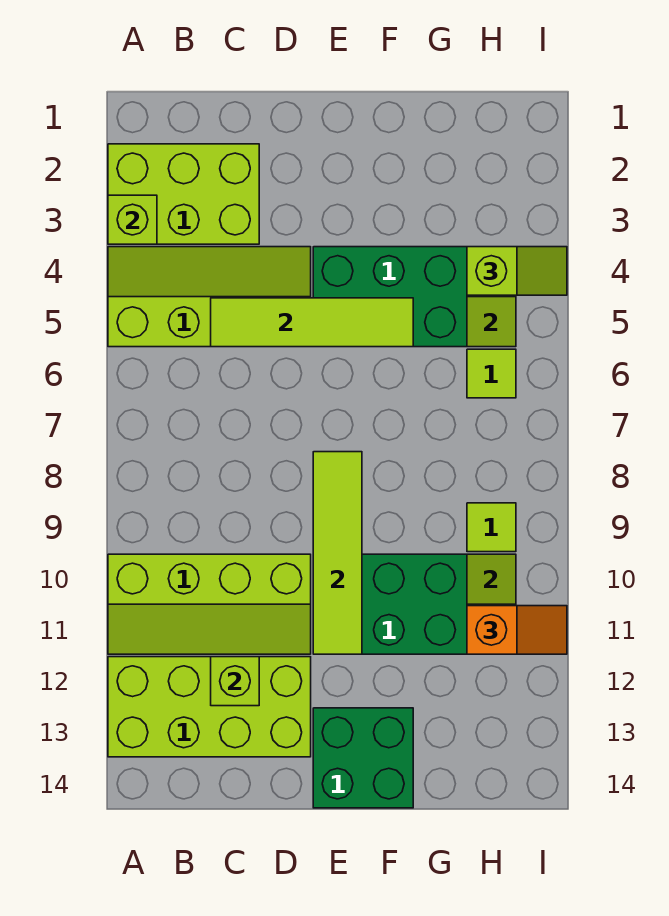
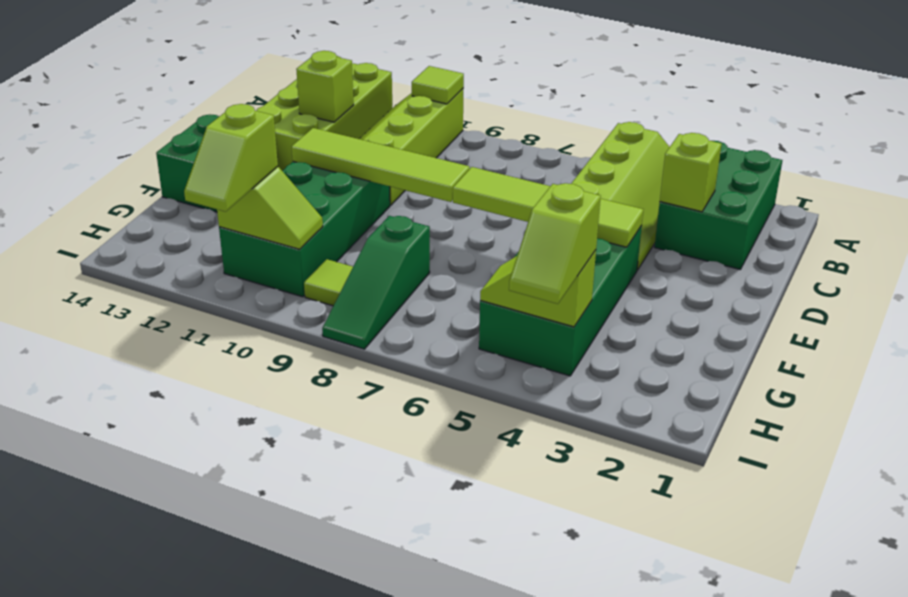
lime brick A2:C3 level 1 -> green brick A2:C3 level 1
lime brick A3 level 2 -> lime brick C3 level 2
lime tile C5:F5 level 2 -> lime tile E4:E7 level 2
none -> green slope G8:I8 level 1 top G
lime tile H6 level 1 -> lime tile A10 level 2
orange slope H11:I11 level 3 top H -> lime slope H11:I11 level 3 top H

